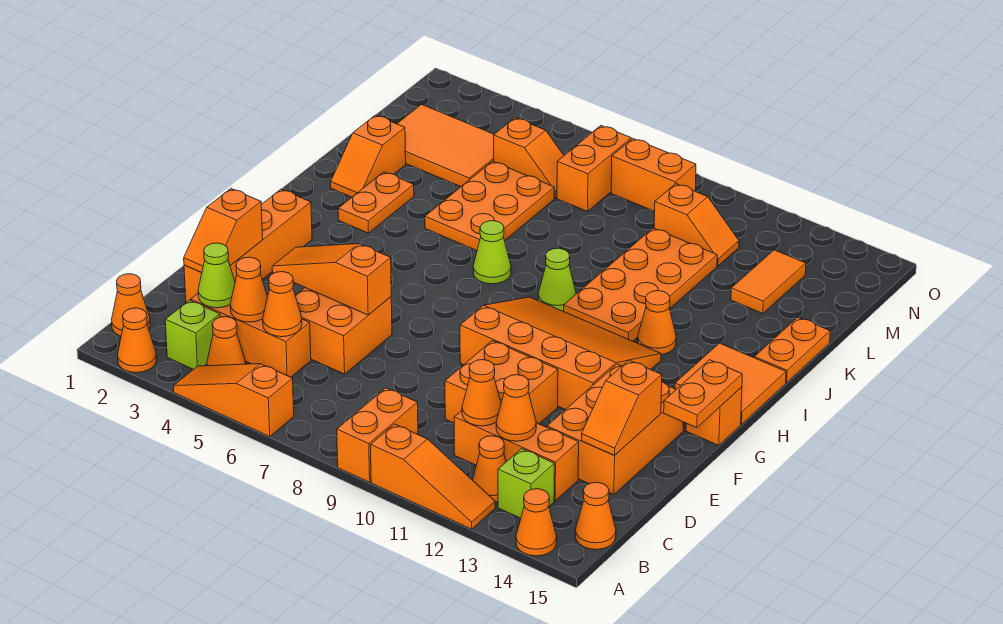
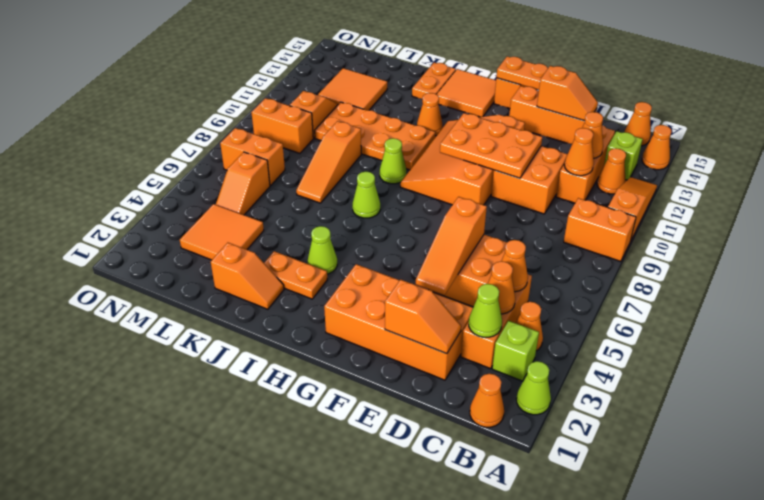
orange cone A2 level 1 -> lime cone A2 level 1
orange slope A4:A6 level 1 top 6 -> orange slope K7:K9 level 1 top 9
orange brick D2:G2 level 1 -> orange brick D2:G3 level 1
orange brick D13:F14 level 1 -> orange brick D14:F14 level 1
none -> lime cone I4 level 1
orange plate J5:L6 level 1 -> orange plate E10:G11 level 2
orange plate J15:K15 level 1 -> orange plate J14:J15 level 1
orange tile L2:M4 level 1 -> orange tile L3:M4 level 1
orange tile L13:M13 level 1 -> orange tile L12:M13 level 1
orange slope M5:M6 level 1 top 5 -> orange slope M5:M6 level 1 top 6
orange brick N8:N9 level 1 -> orange brick M9:N9 level 1

